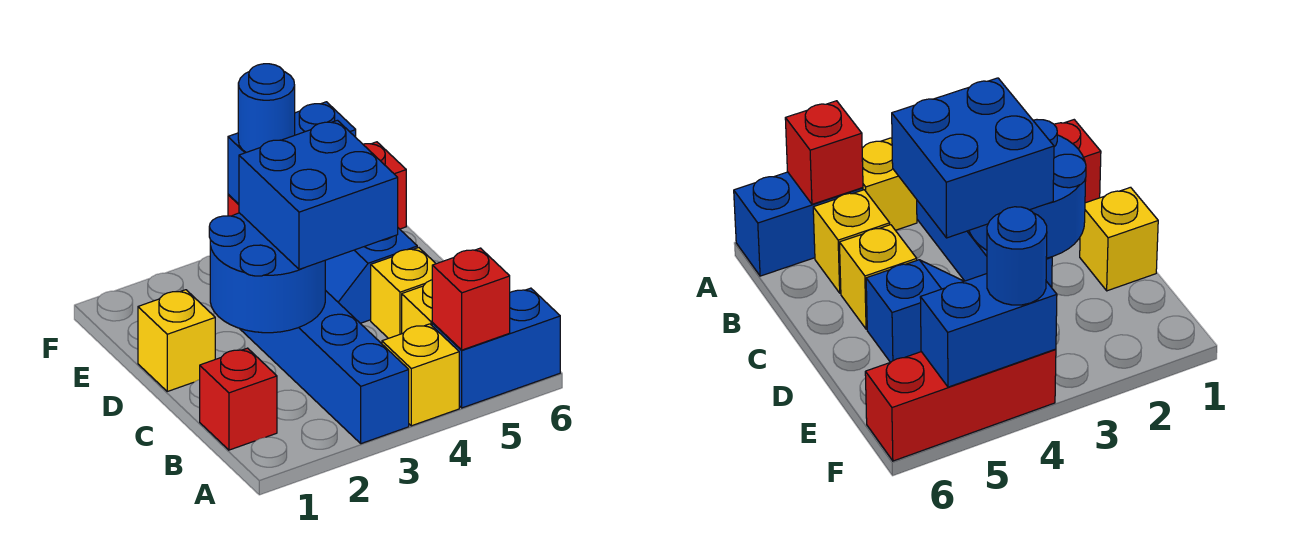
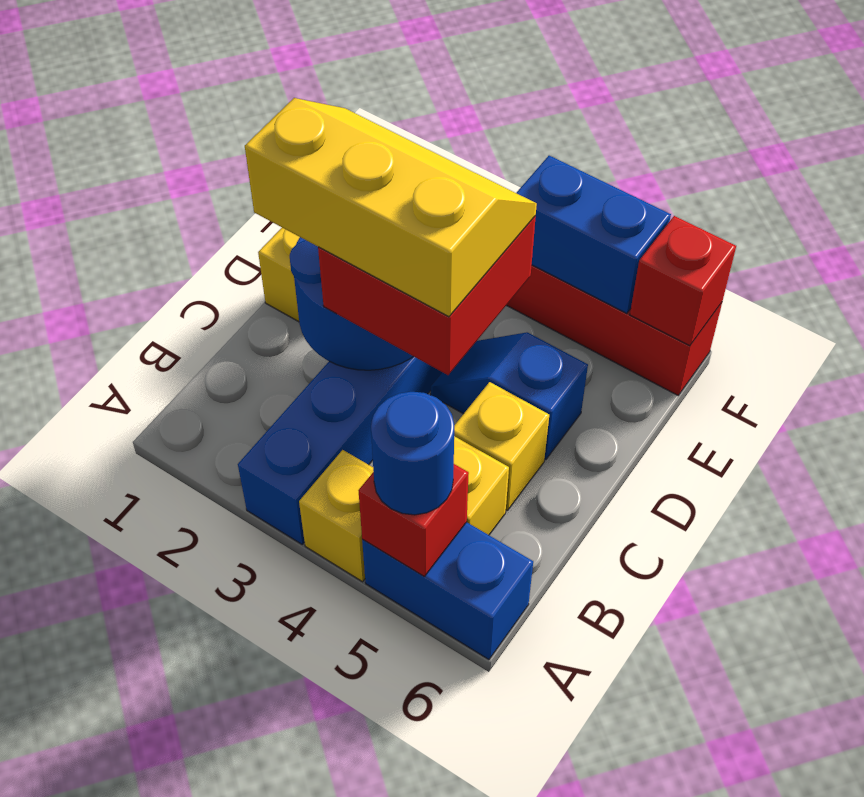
red brick B1 level 1 -> red brick F6 level 2
none -> yellow slope C2:D4 level 4 top C
blue brick C3:D4 level 3 -> red brick C3:D4 level 3
blue round brick F4 level 3 -> blue round brick A5 level 3

